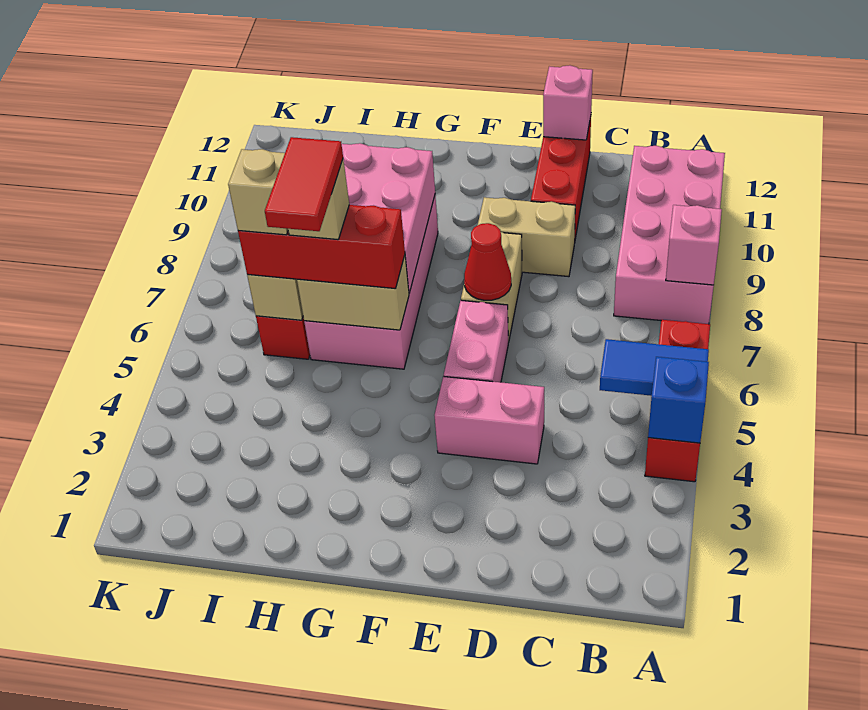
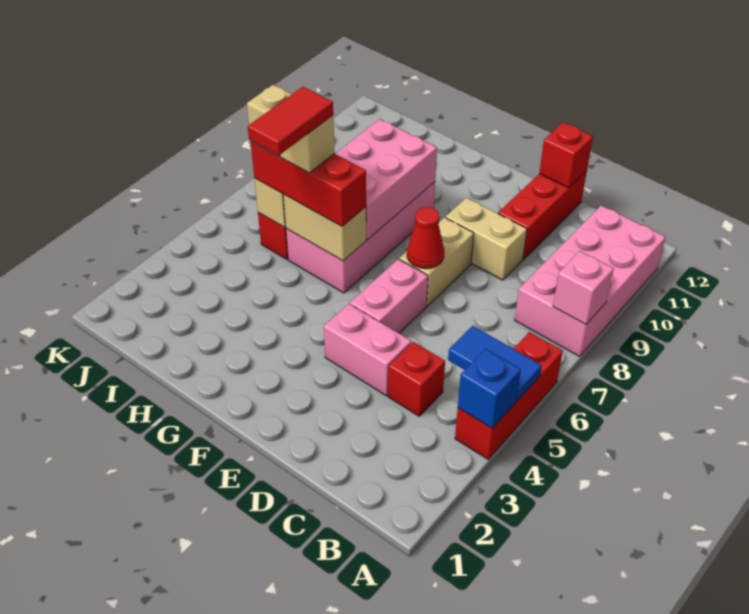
none -> red brick C4 level 1
pink brick D12 level 2 -> red brick D12 level 2

